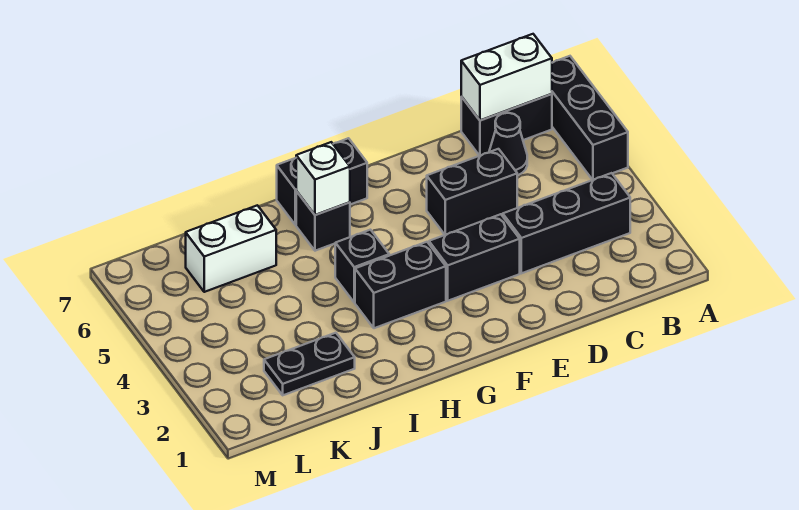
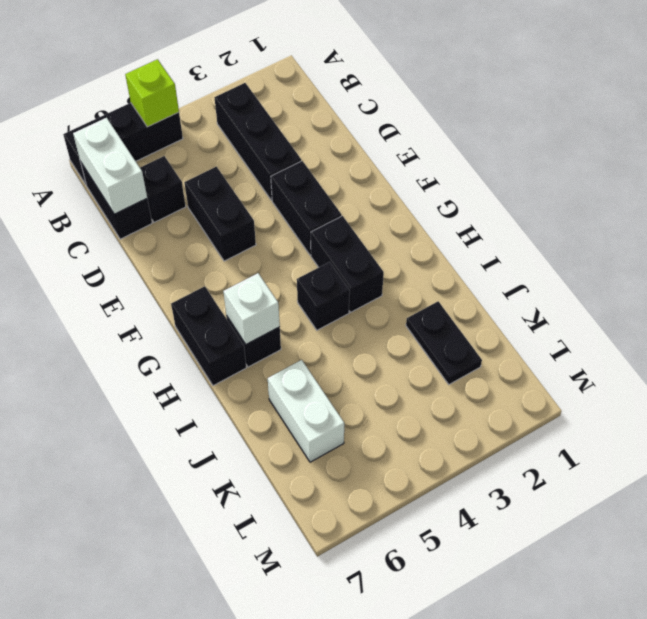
none -> lime brick A5 level 2
black cone C6 level 1 -> black brick C6 level 1

